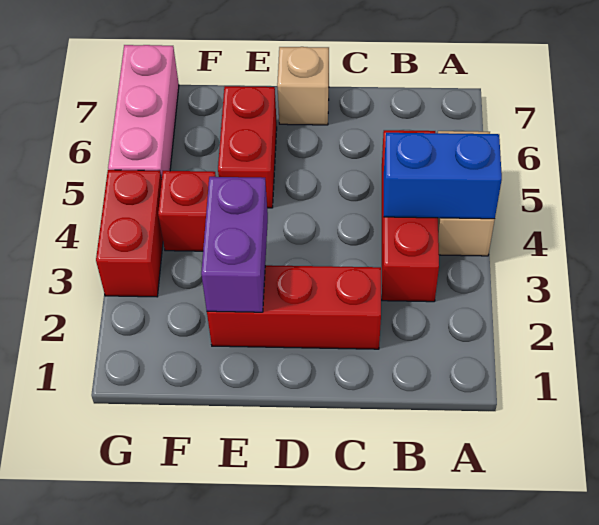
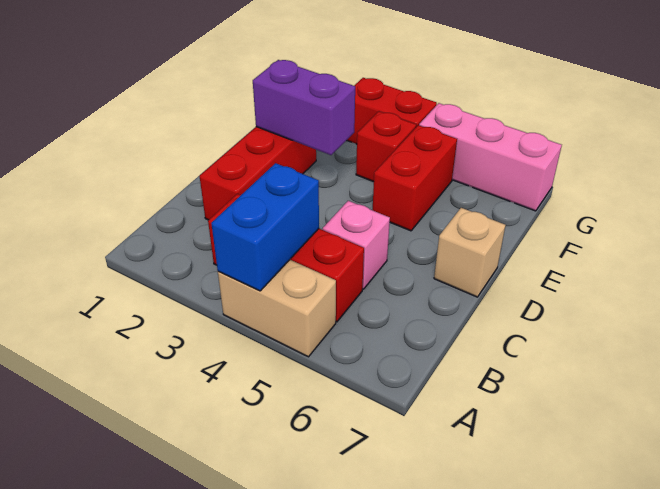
none -> pink brick C5 level 1
red brick E5:E6 level 1 -> red brick E5:F5 level 1

